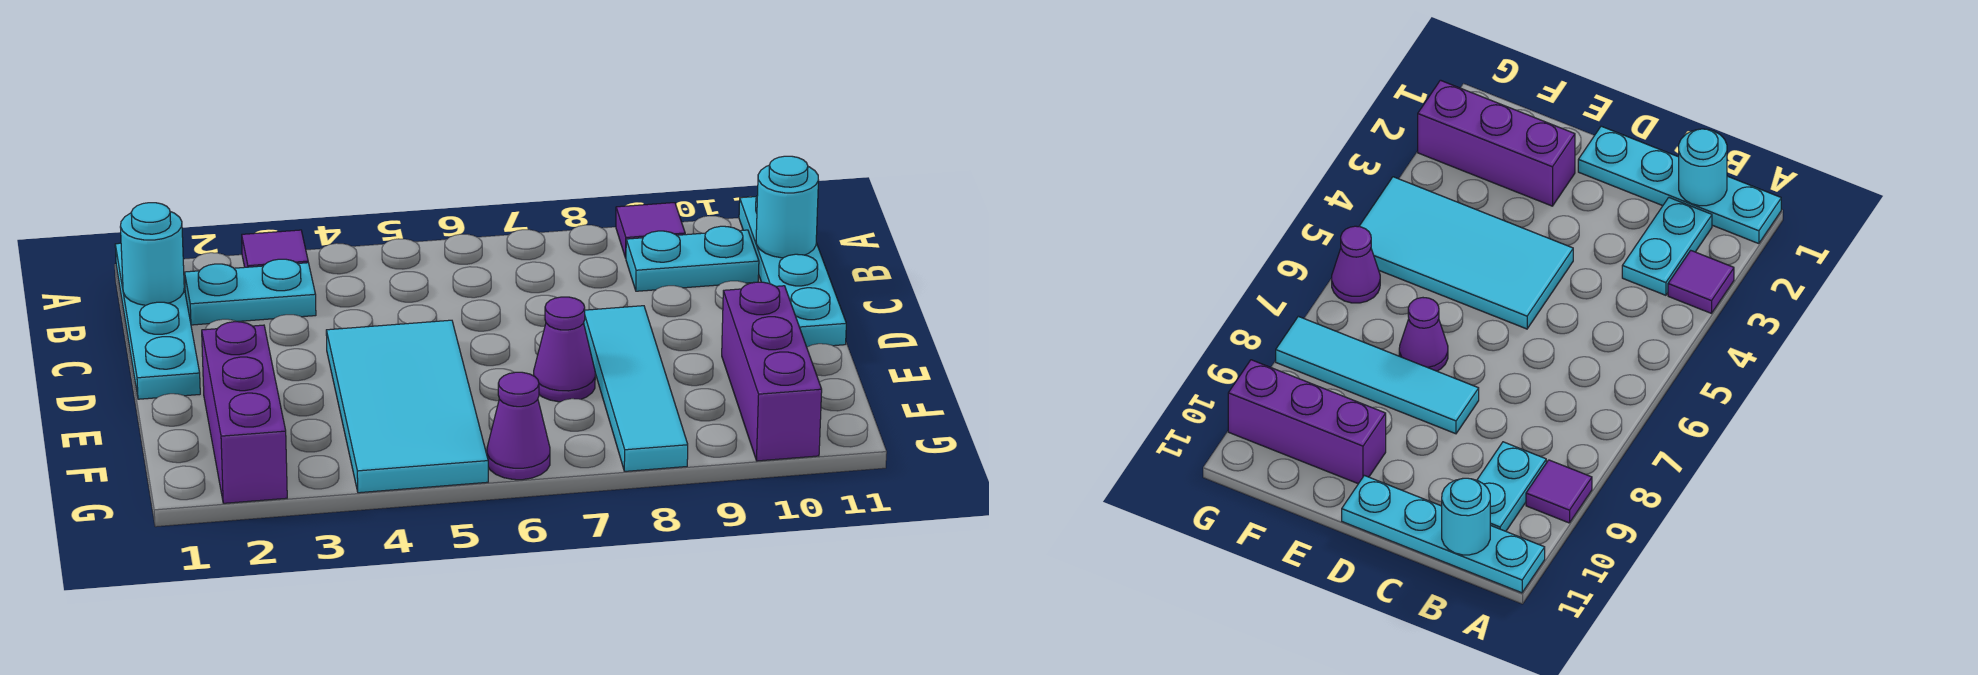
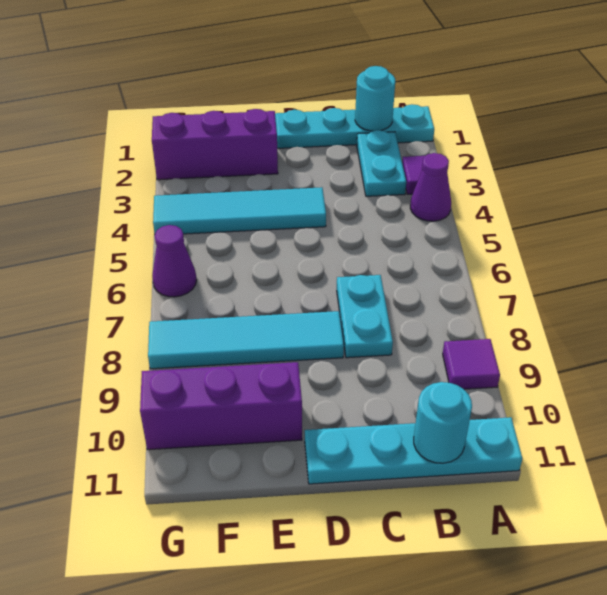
cyan plate B9:B10 level 1 -> cyan plate C7:C8 level 1
cyan tile D4:G5 level 1 -> cyan tile D4:G4 level 1
purple cone E7 level 1 -> purple cone A4 level 1

